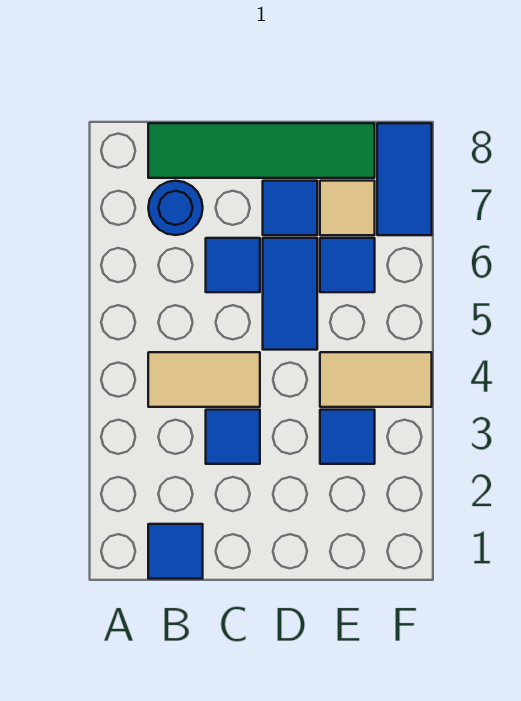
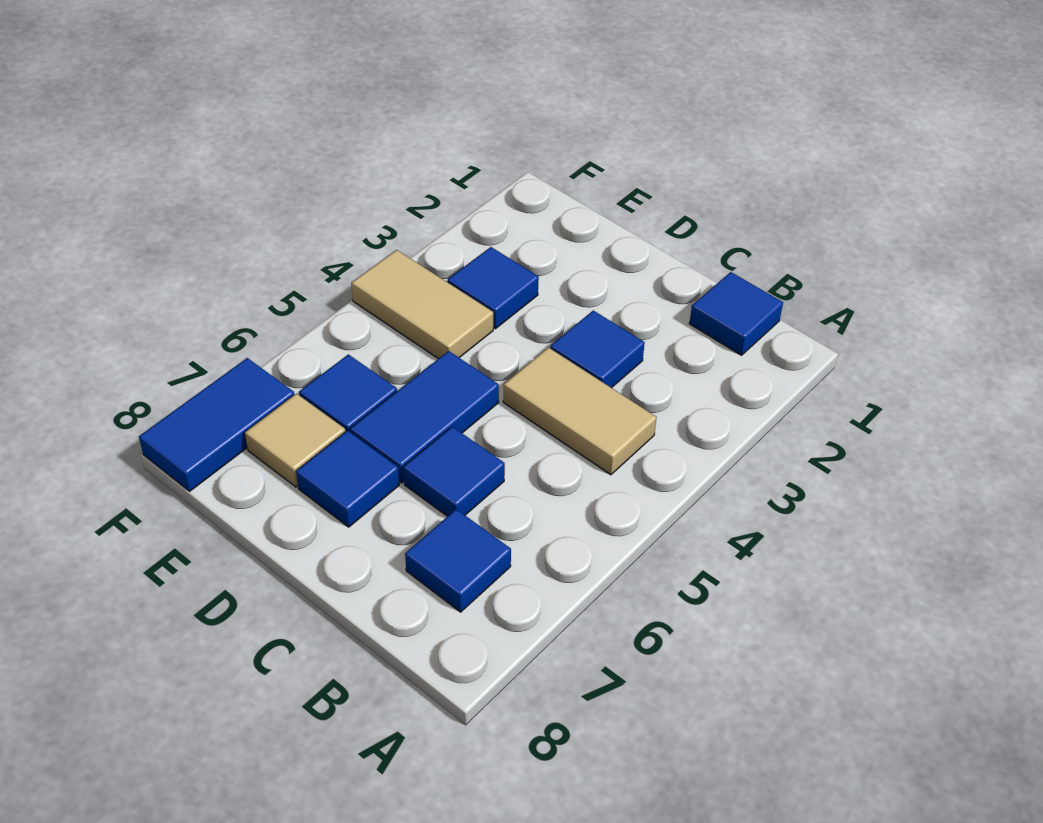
blue round brick B7 level 1 -> blue tile B7 level 1
green tile B8:E8 level 1 -> none

